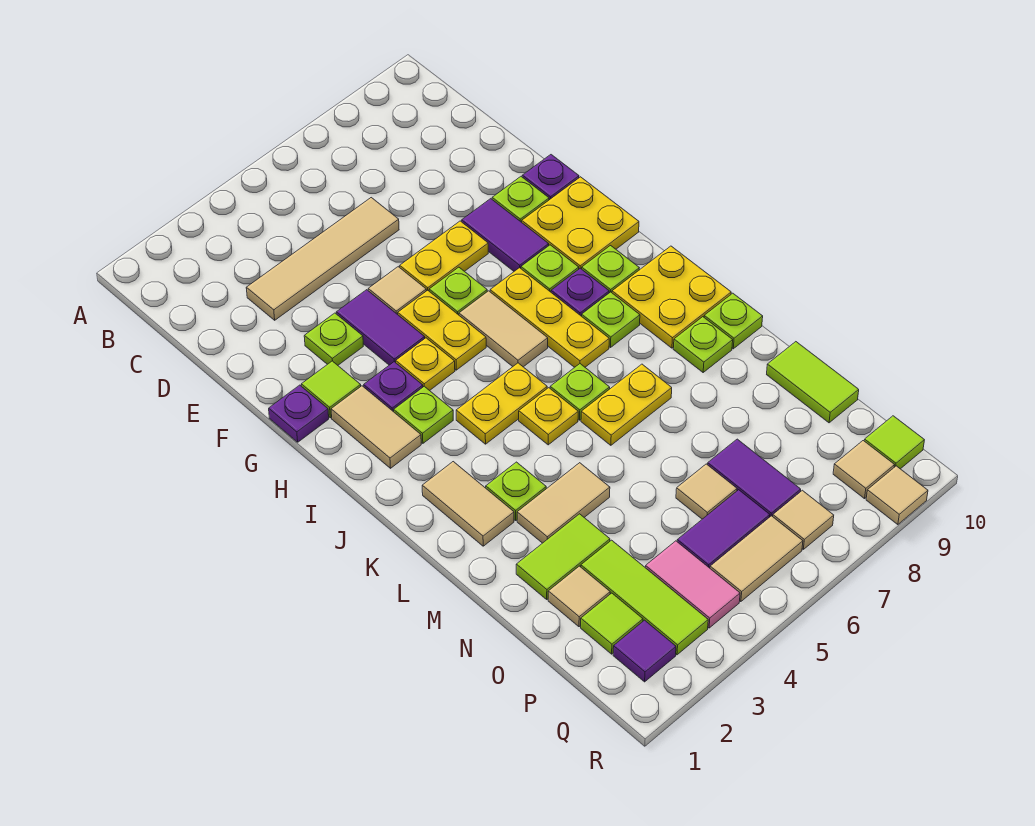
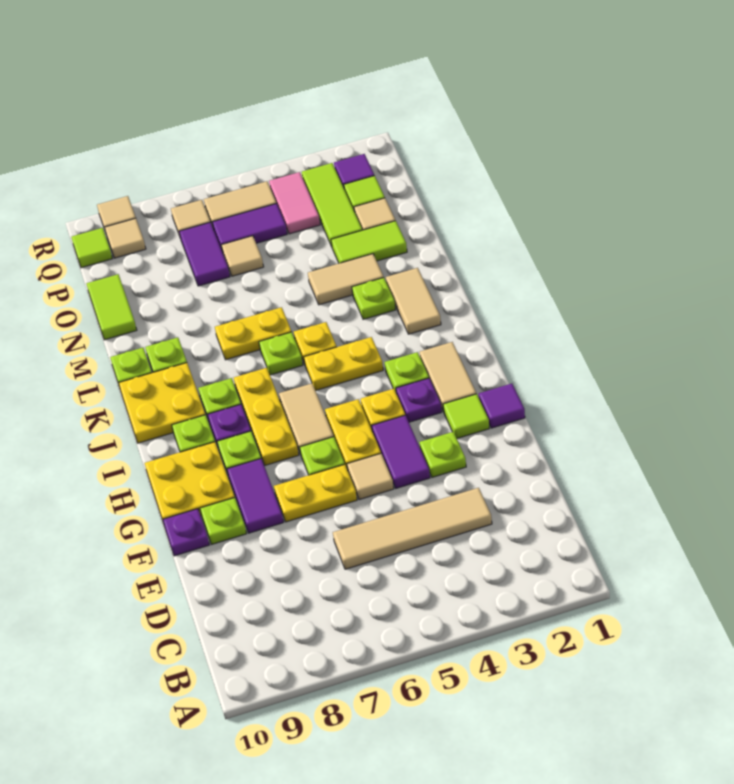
purple plate G1 level 1 -> purple tile G1 level 1

